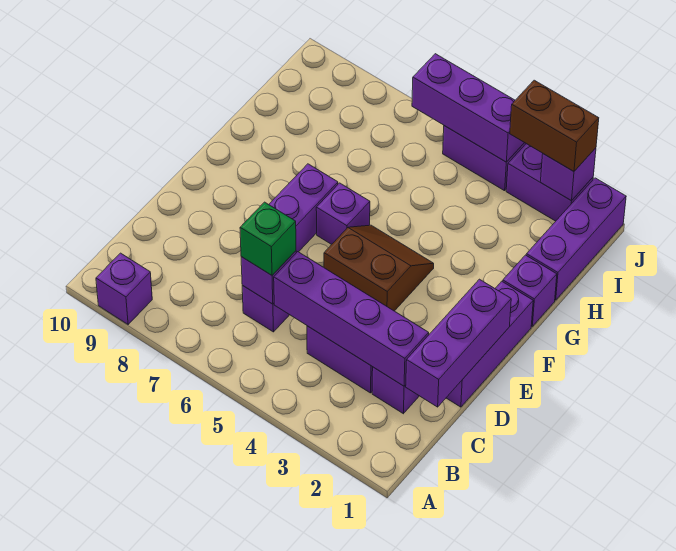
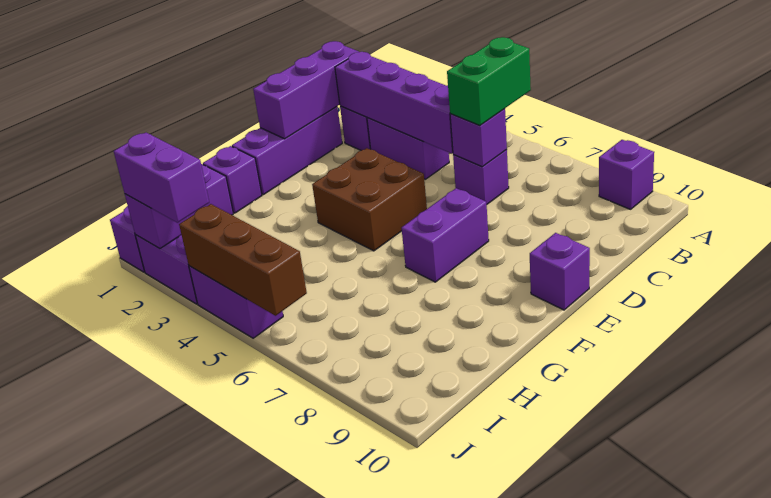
green brick C6 level 3 -> green brick B6:C6 level 3
brown slope E4:F5 level 1 top E -> brown brick E4:F5 level 1
purple brick F6 level 1 -> purple brick E10 level 1
brown brick J2:J3 level 3 -> purple brick J2:J3 level 3
purple brick J4:J6 level 2 -> brown brick J4:J6 level 2

